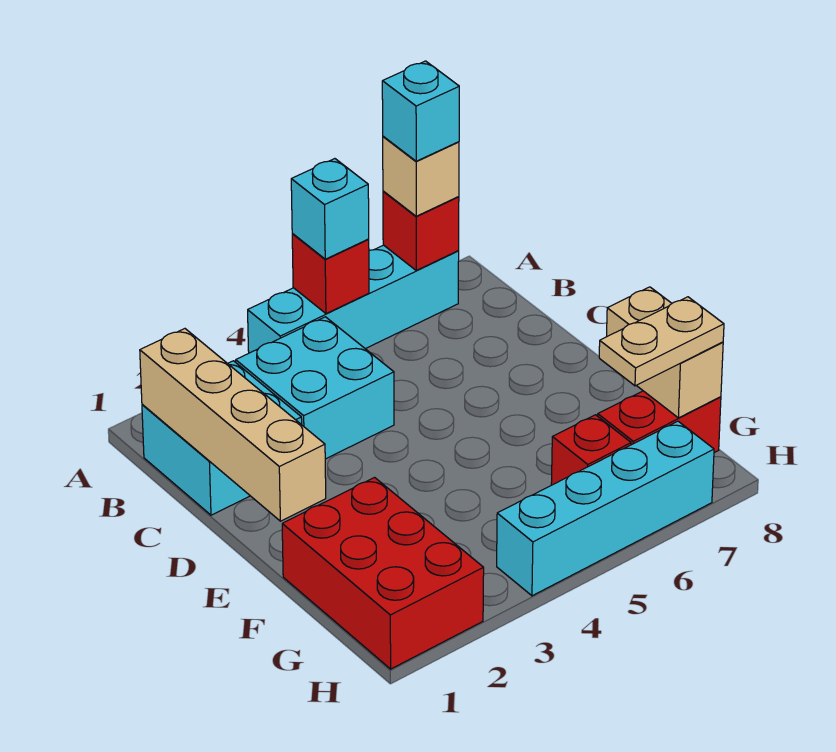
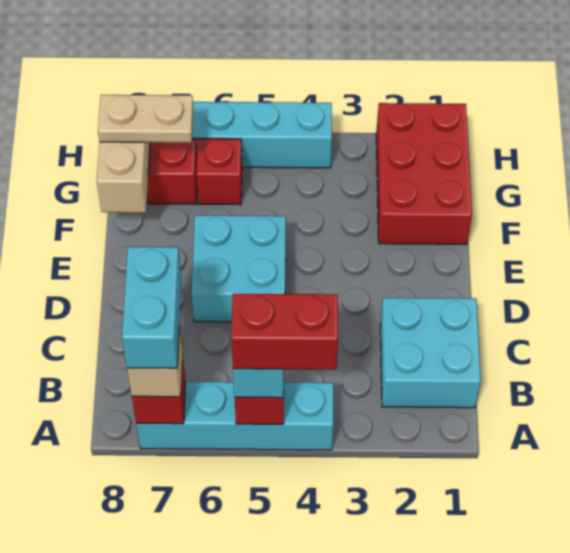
none -> red brick A4:A5 level 4
cyan brick A7 level 4 -> cyan brick A7:B7 level 4
tan brick B1:E1 level 2 -> none
cyan brick B3:C4 level 1 -> cyan brick D5:E6 level 1

